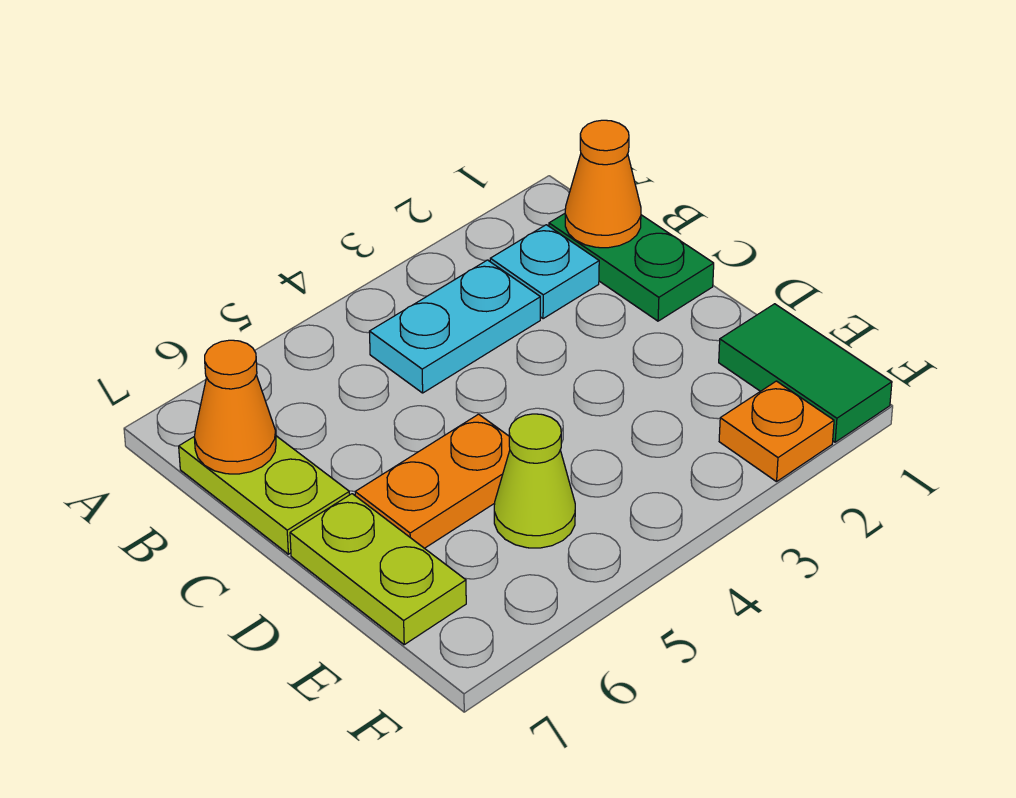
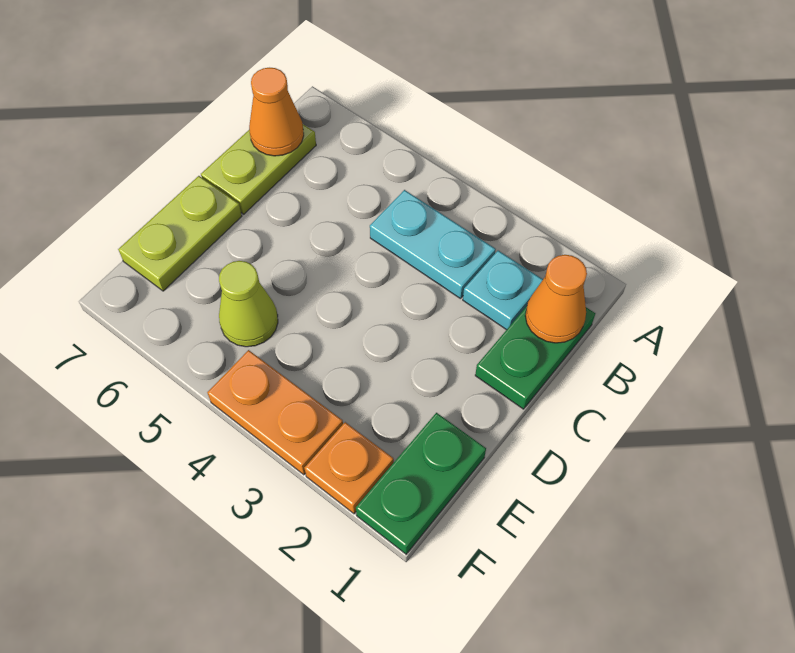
orange plate D5:D6 level 1 -> orange plate F3:F4 level 1
green tile E1:F1 level 1 -> green plate E1:F1 level 1

